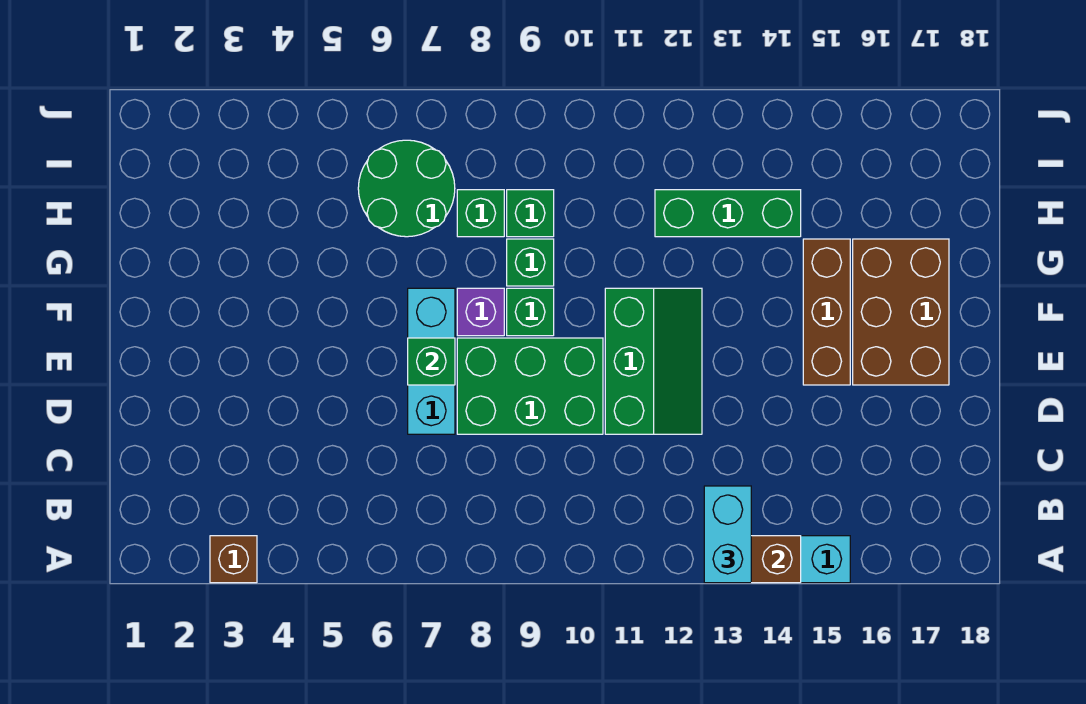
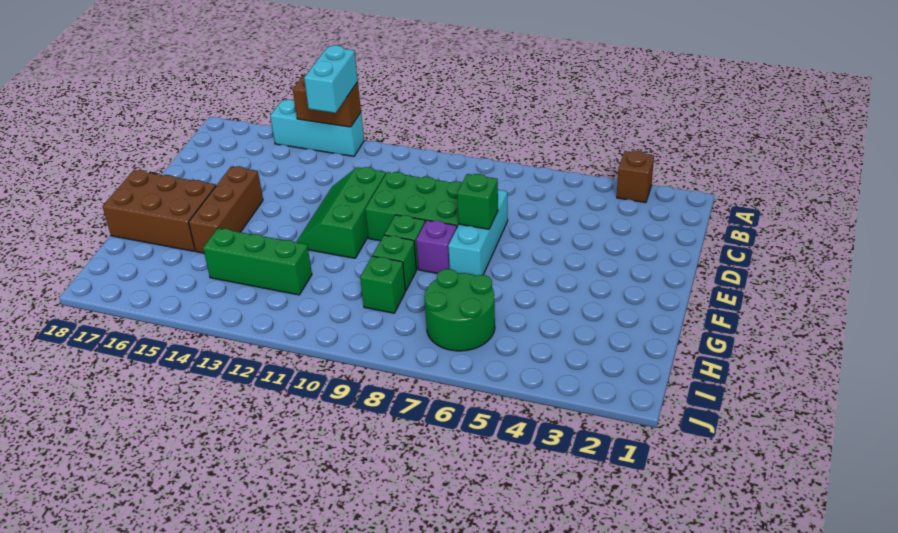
brown brick E16:G17 level 1 -> brown brick F16:G18 level 1
green brick H8 level 1 -> none

